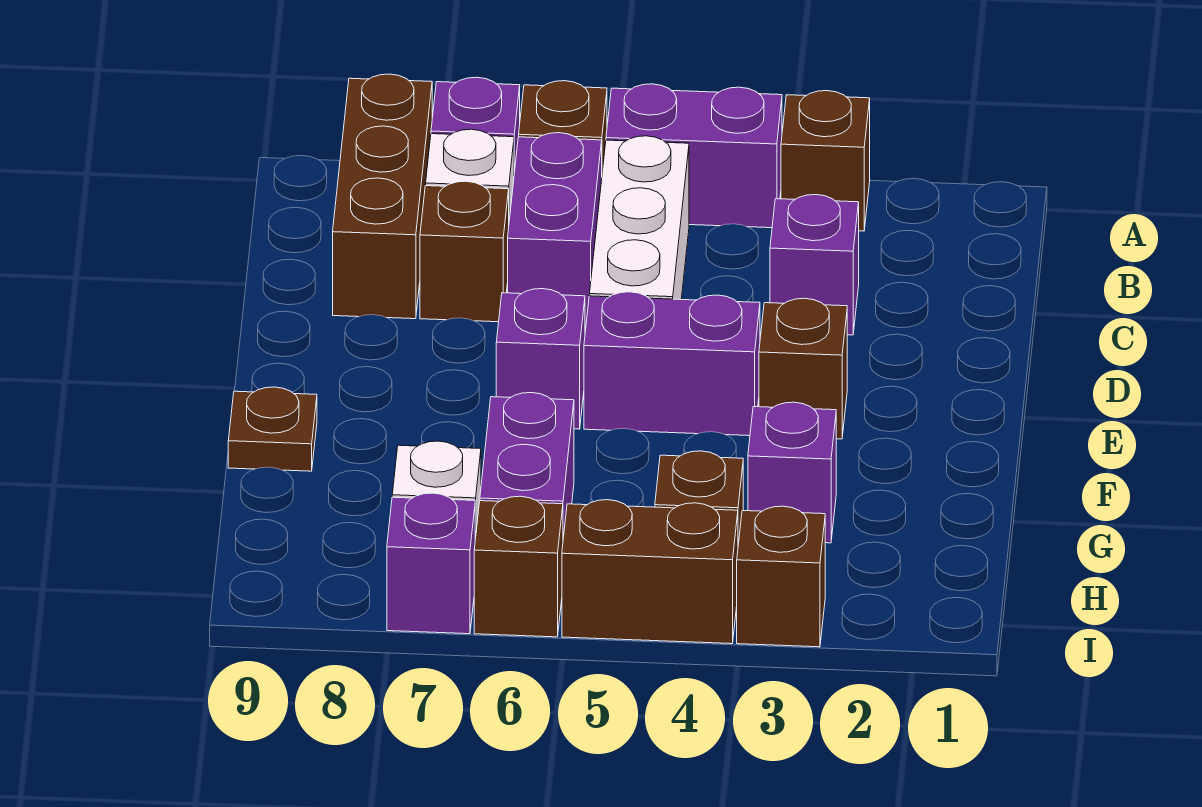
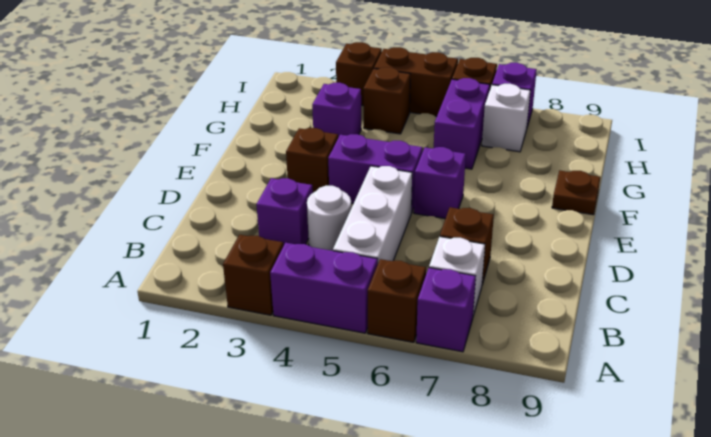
brown brick A8:C8 level 1 -> none
purple brick B6:C6 level 1 -> none
none -> white round brick C4 level 1

